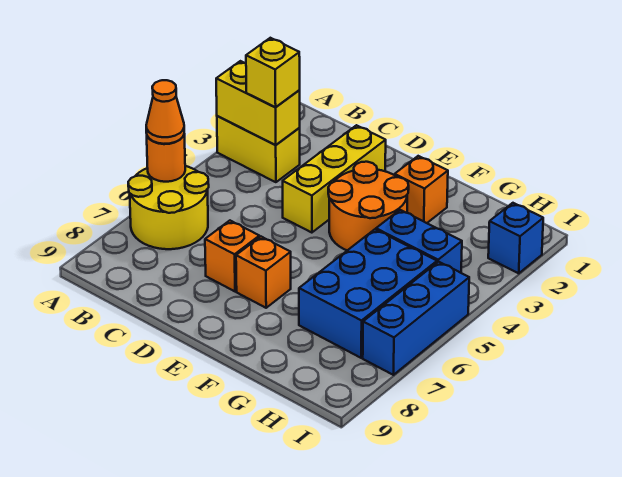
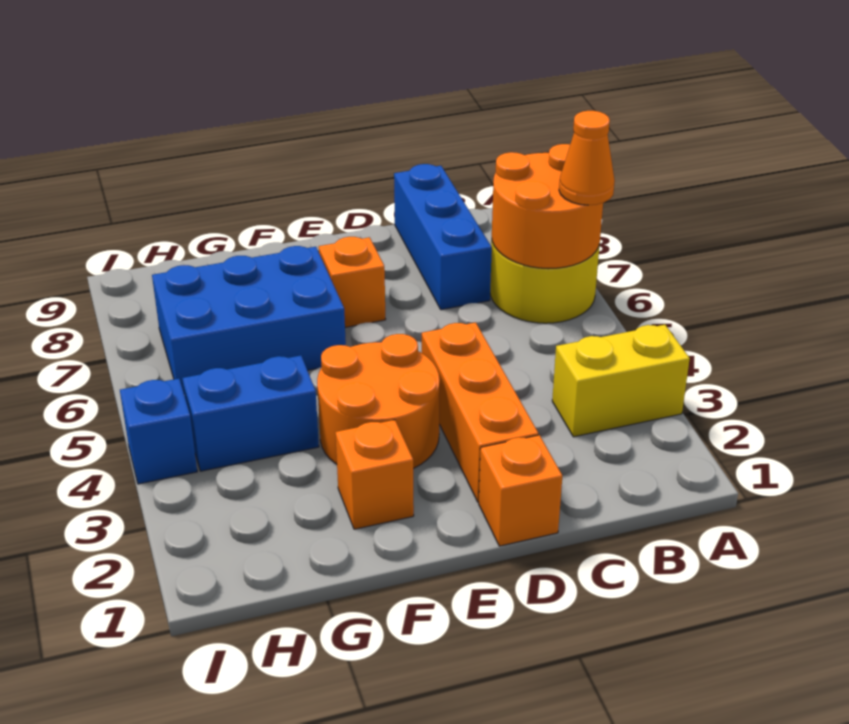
yellow brick A3:B3 level 2 -> none
orange round brick A6 level 2 -> orange round brick A6:B7 level 2
yellow brick B3 level 3 -> none
yellow brick D2:D4 level 1 -> orange brick D2:D4 level 1
orange brick D7 level 1 -> orange brick D1 level 1
blue brick G5:H7 level 1 -> blue brick F6:H7 level 1
blue brick I2 level 1 -> blue brick I4 level 1
blue brick I5:I7 level 1 -> blue brick C7:C9 level 1

